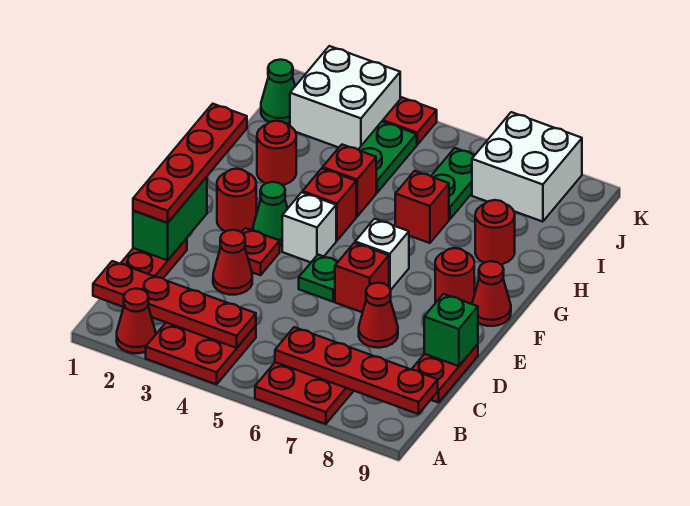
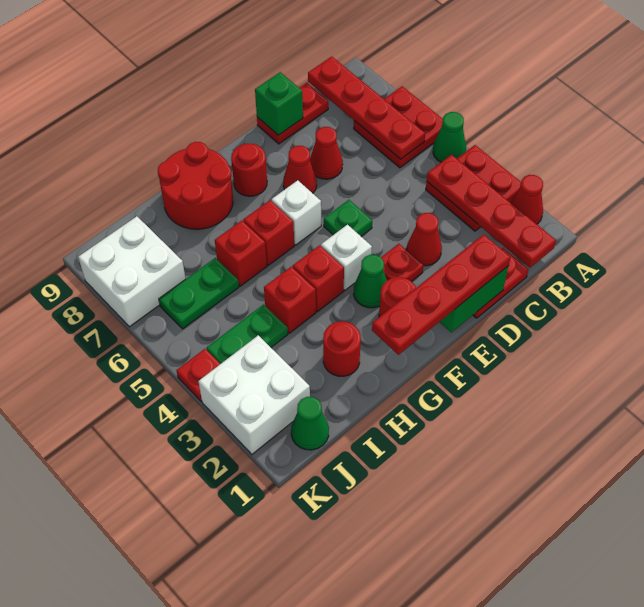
none -> green cone A5 level 1
red brick E6 level 1 -> red brick G6 level 1
red cone F9 level 1 -> red cone E7 level 1
red round brick H8 level 1 -> red round brick G8:H9 level 1

